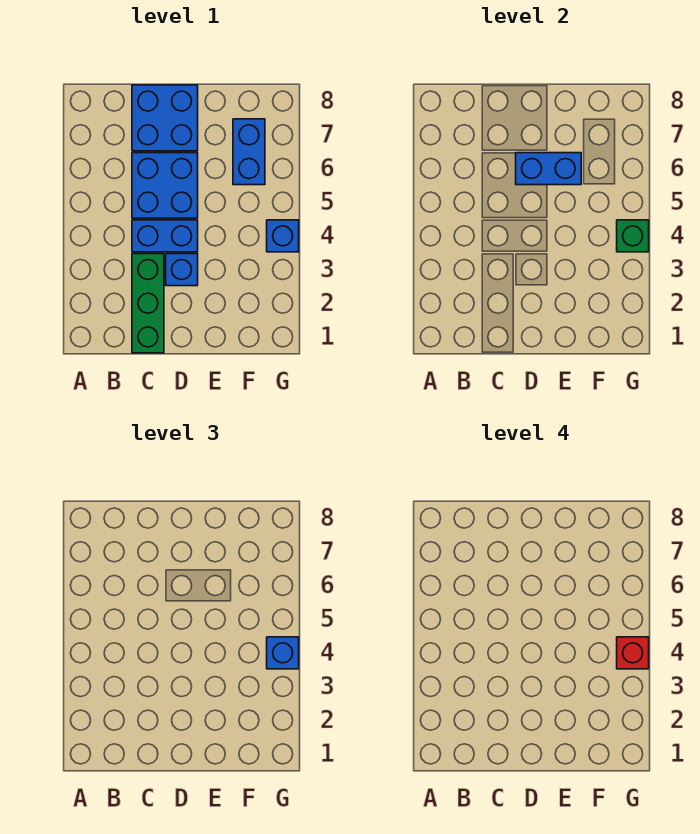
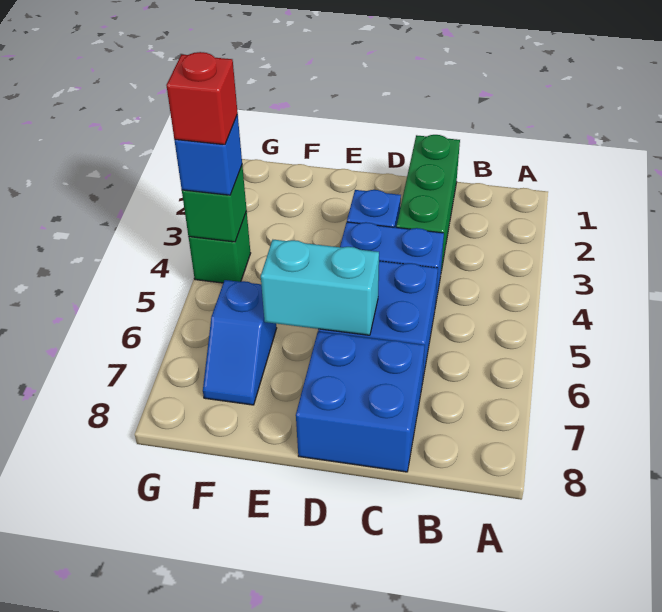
blue brick D6:E6 level 2 -> cyan brick D6:E6 level 2
blue brick F6:F7 level 1 -> blue slope F6:F7 level 1 top 6
blue brick G4 level 1 -> green brick G4 level 1

